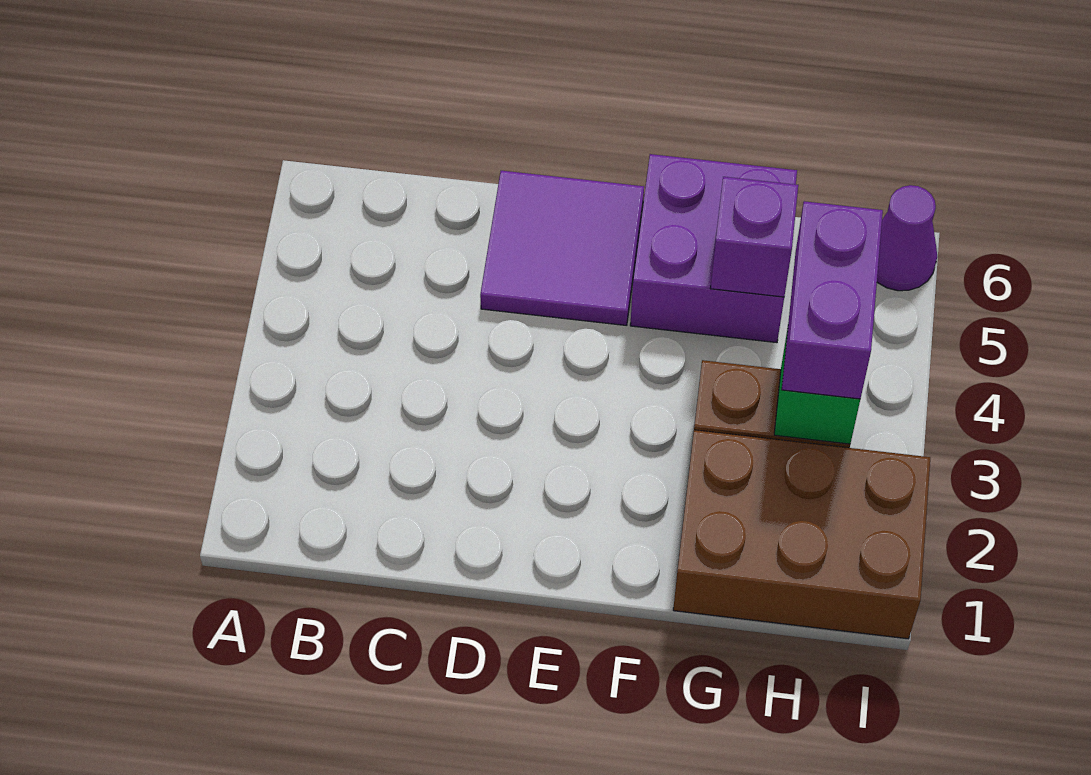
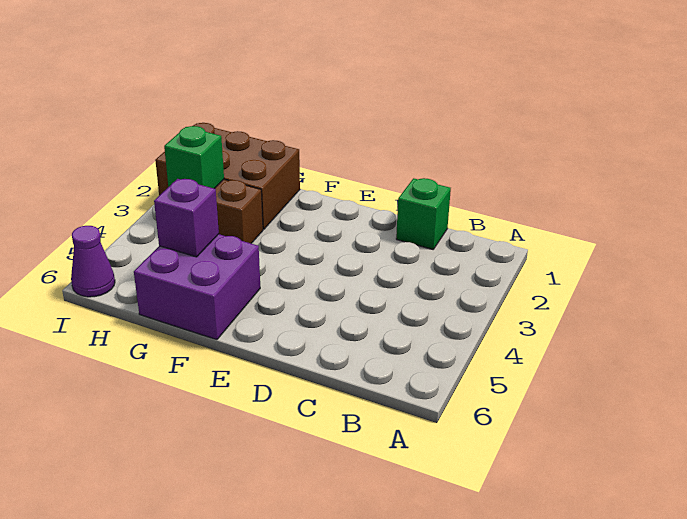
none -> green brick C1 level 1
purple tile D5:E6 level 1 -> none
purple brick H3:H4 level 3 -> none

